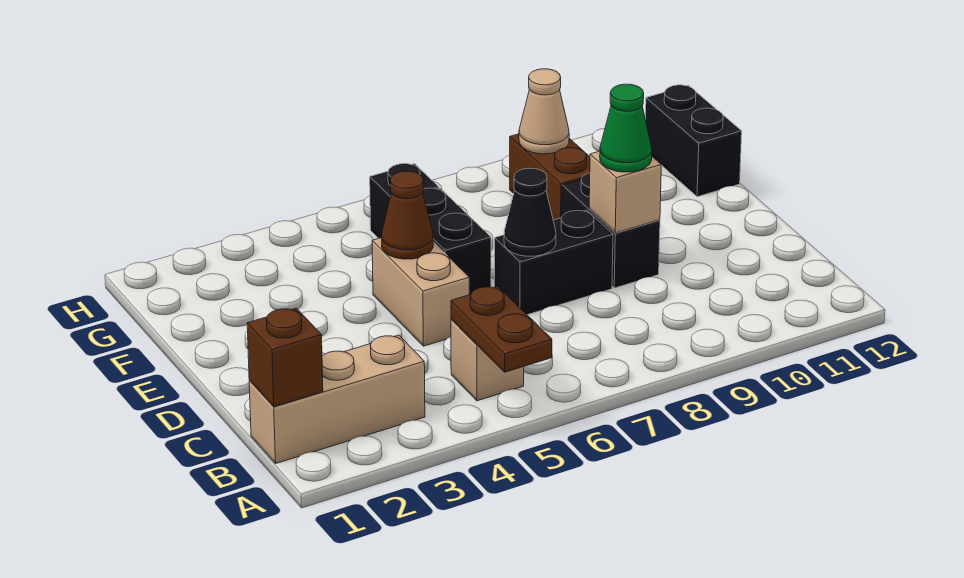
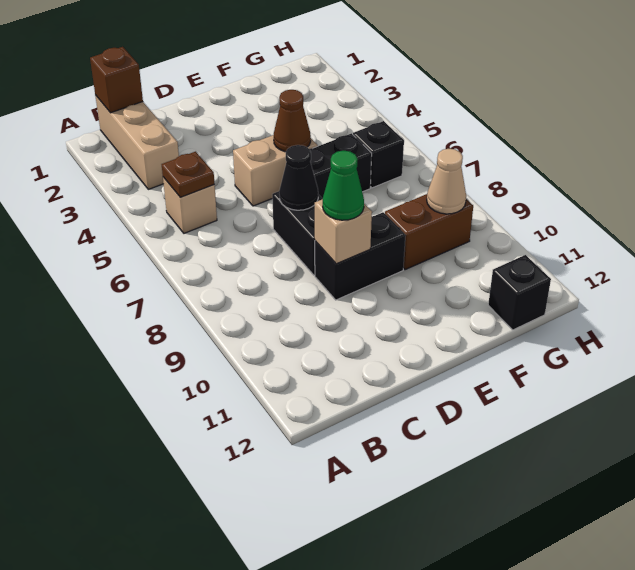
brown plate A5:B5 level 2 -> brown plate B5 level 2
black brick F12:G12 level 1 -> black brick G12 level 1

